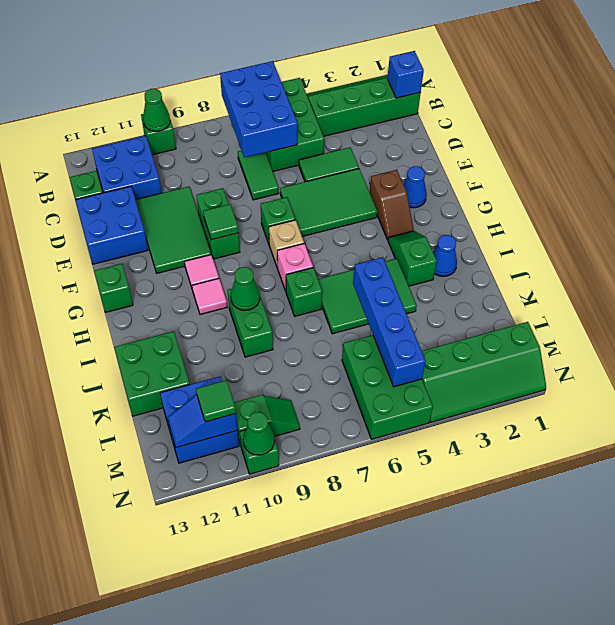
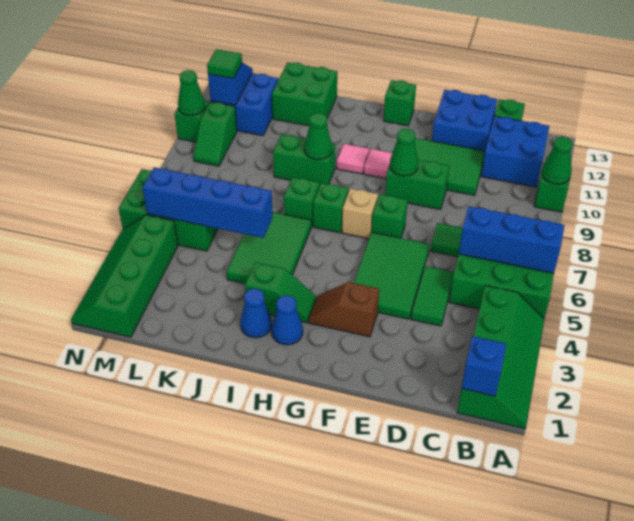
blue brick A6:C7 level 2 -> blue brick A6:C6 level 2
blue cone F2 level 1 -> blue cone H2 level 1
green tile F9 level 2 -> green cone F9 level 2
pink brick H7 level 1 -> green brick H7 level 1

